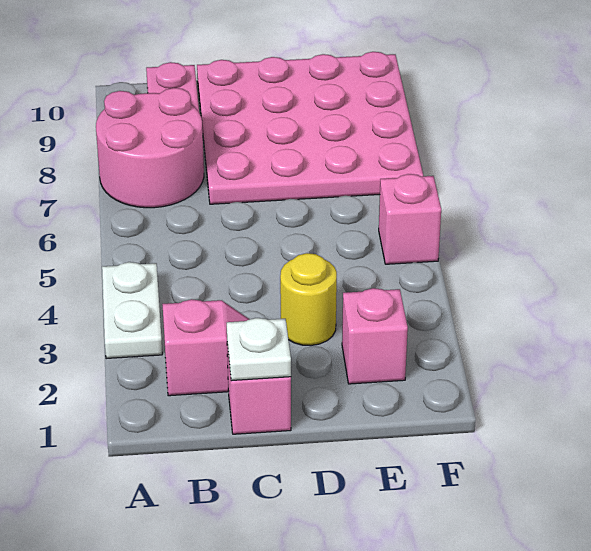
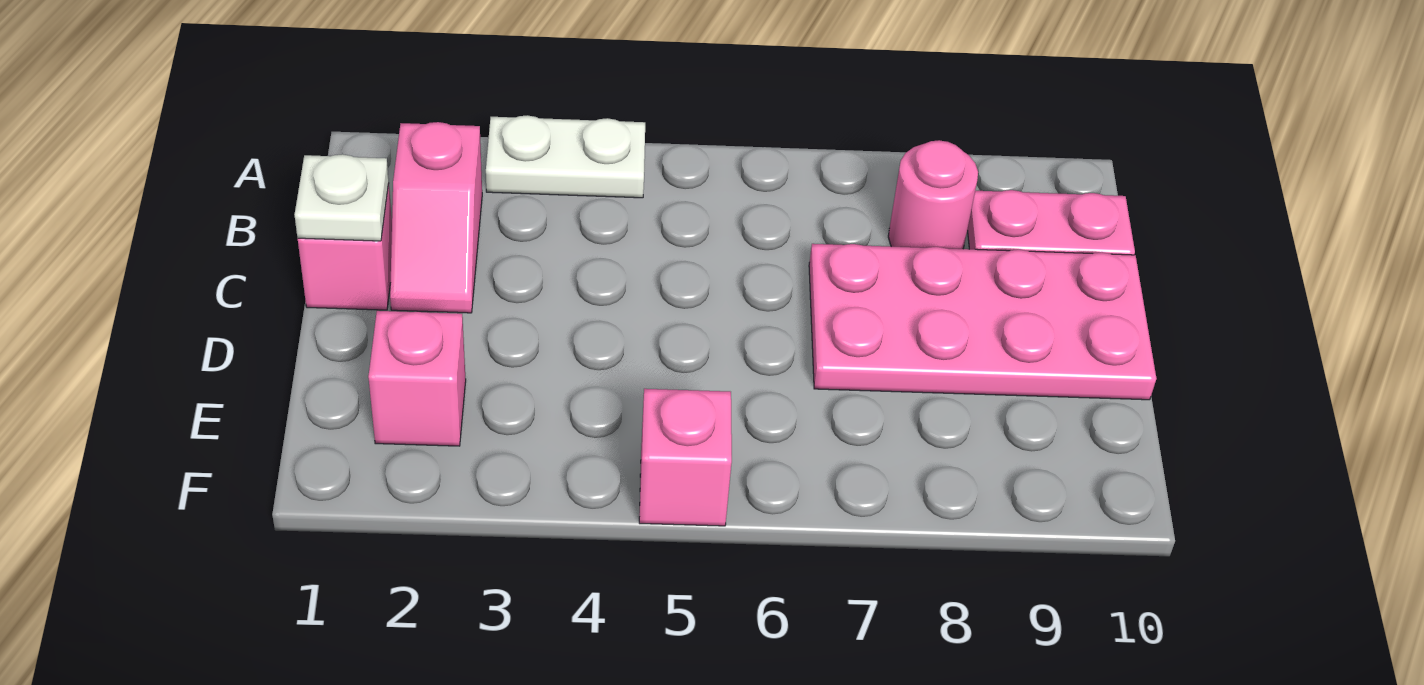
pink round brick A7:B8 level 1 -> pink round brick B8 level 1
pink plate C7:F10 level 1 -> pink plate C7:D10 level 1
yellow round brick D3 level 1 -> none

